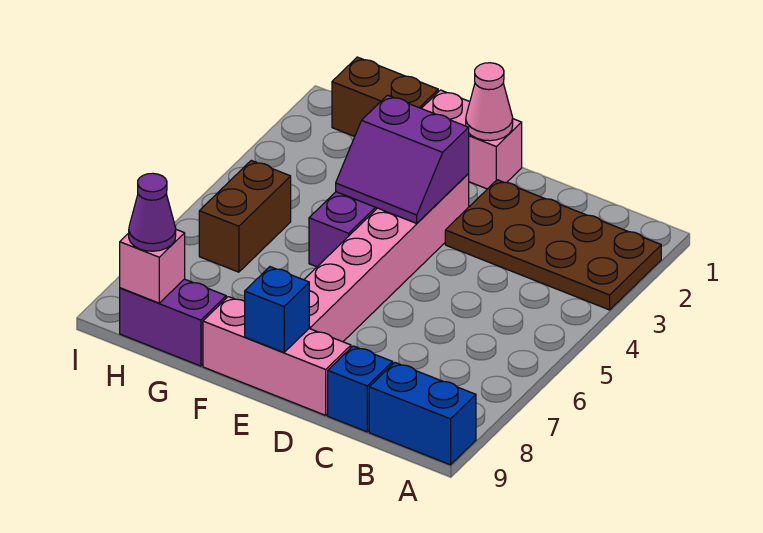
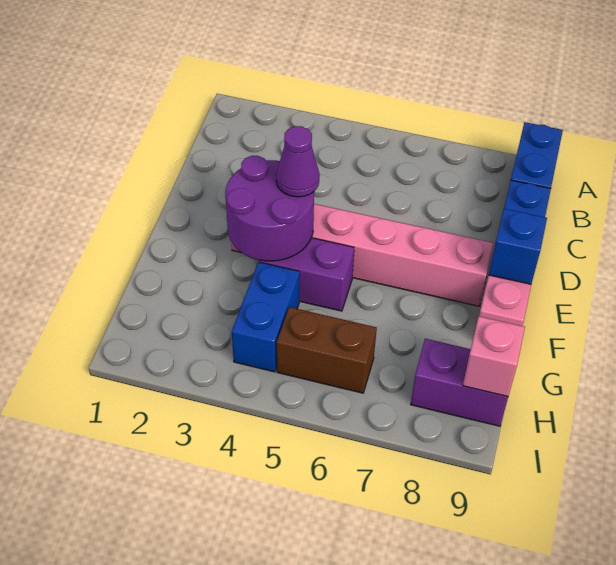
brown plate A2:D3 level 1 -> none
pink brick E1:F1 level 1 -> none
pink cone E1 level 2 -> none
purple slope E3:F4 level 2 top 3 -> purple round brick E3:F4 level 2
brown brick G1:H1 level 1 -> none
none -> blue brick G4:H4 level 1
purple brick G9:H9 level 1 -> purple brick H8:H9 level 1
purple cone H9 level 3 -> purple cone E4 level 3

